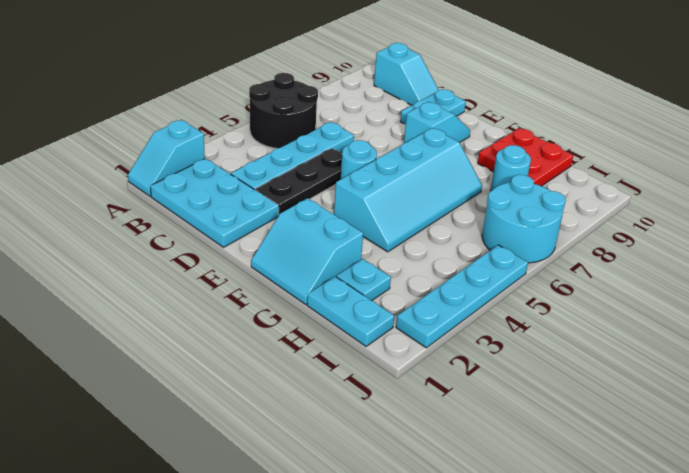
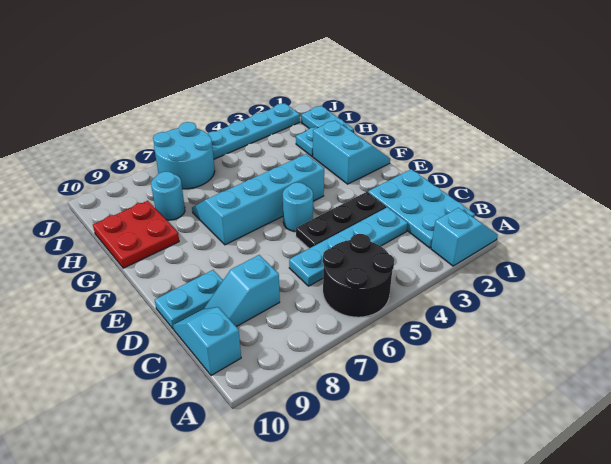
cyan slope E8:E9 level 1 top 8 -> cyan slope C8:C9 level 1 top 8

